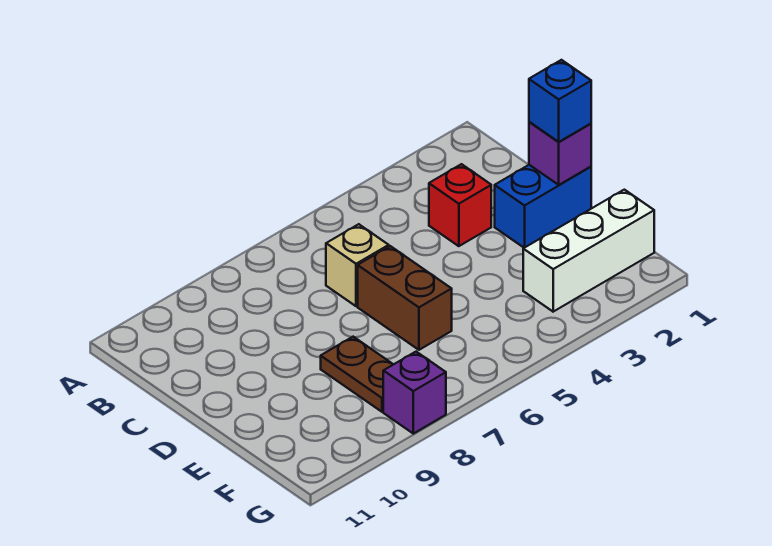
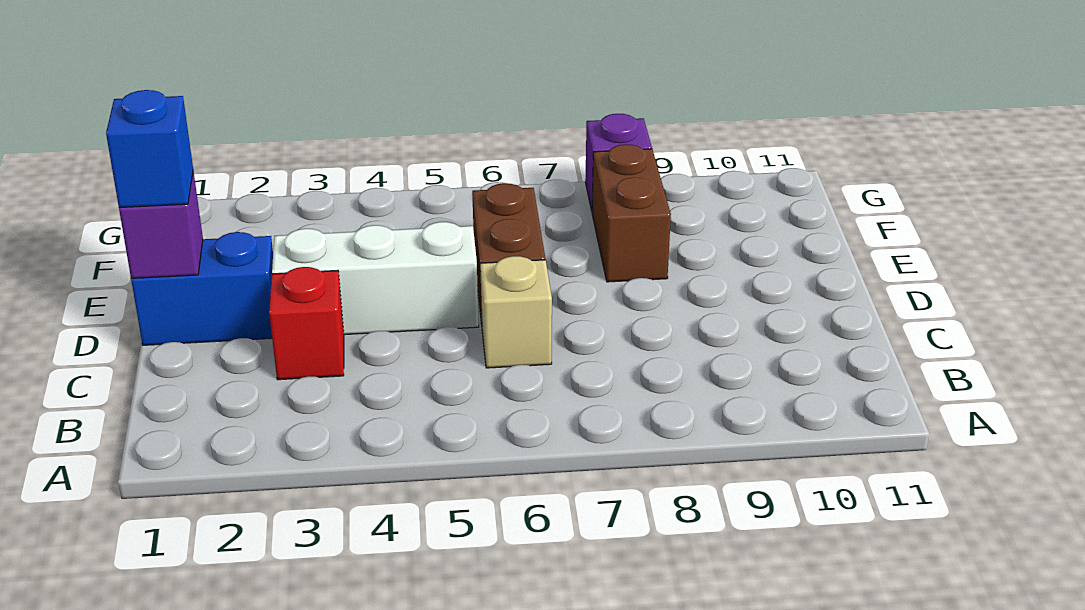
brown plate E8:F8 level 1 -> brown brick E8:F8 level 1
white brick F1:F3 level 1 -> white brick D3:D5 level 1

